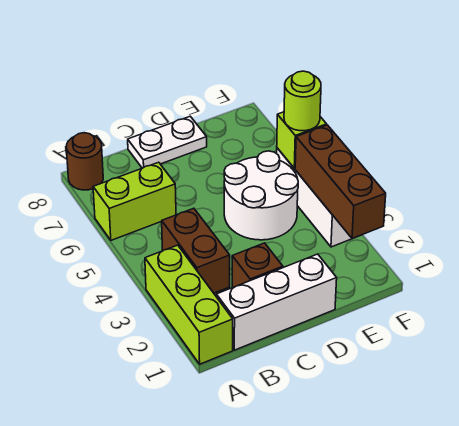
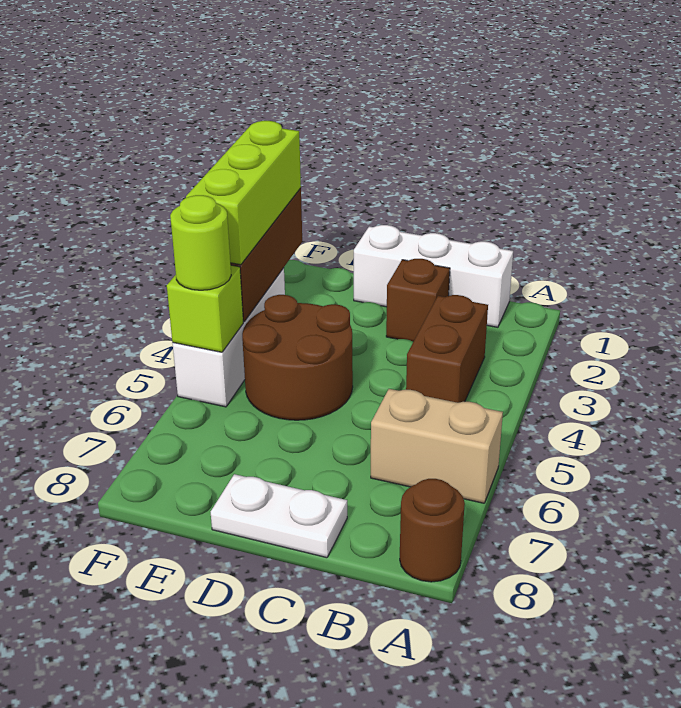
lime brick A1:A3 level 1 -> lime brick F2:F4 level 3
lime brick A6:B6 level 1 -> tan brick A6:B6 level 1
white round brick D4:E5 level 1 -> brown round brick D4:E5 level 1

